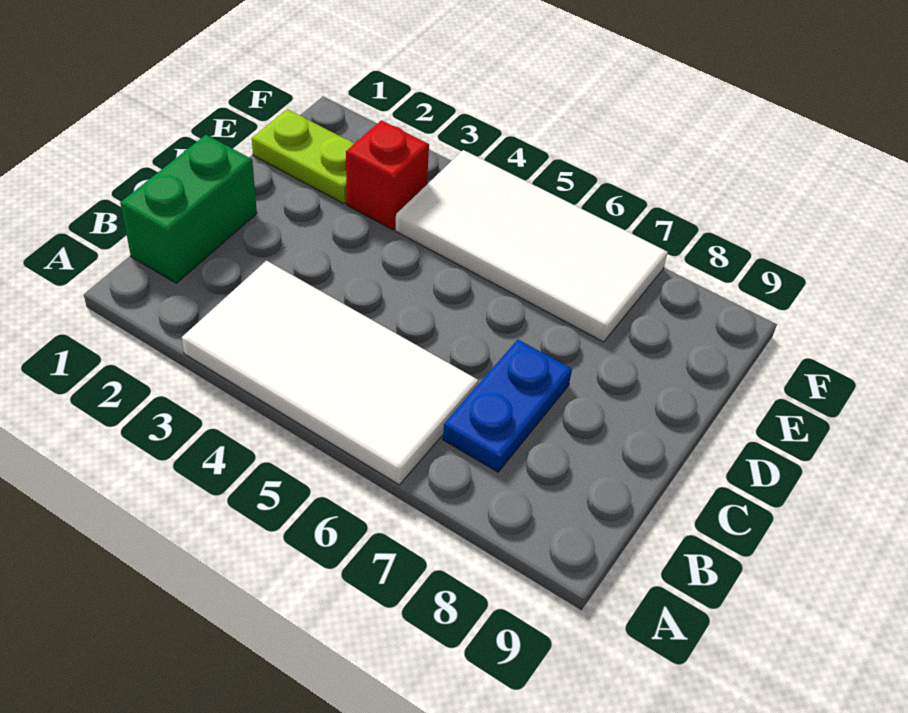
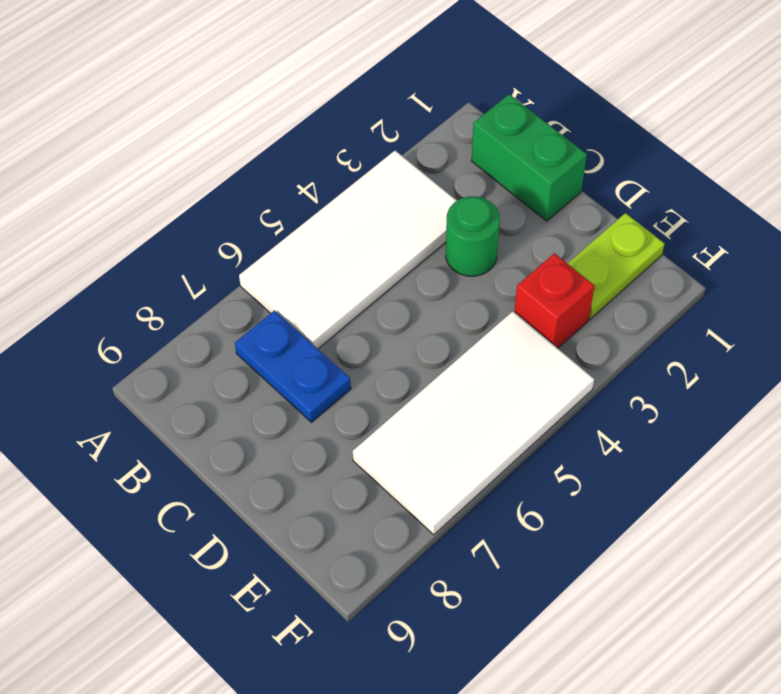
none -> green round brick C3 level 1

